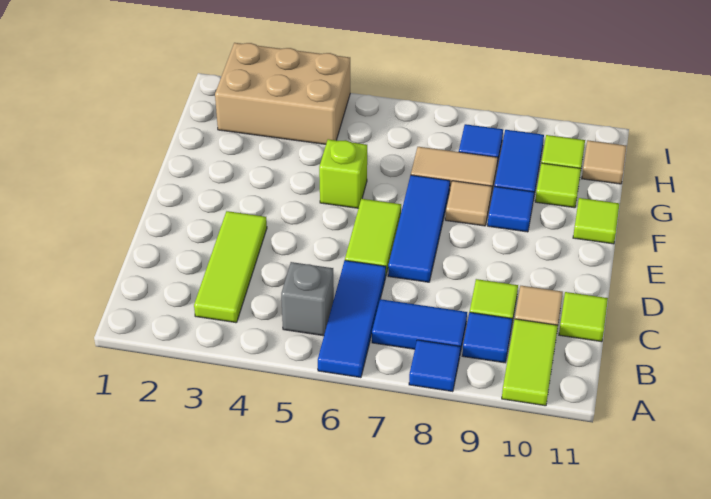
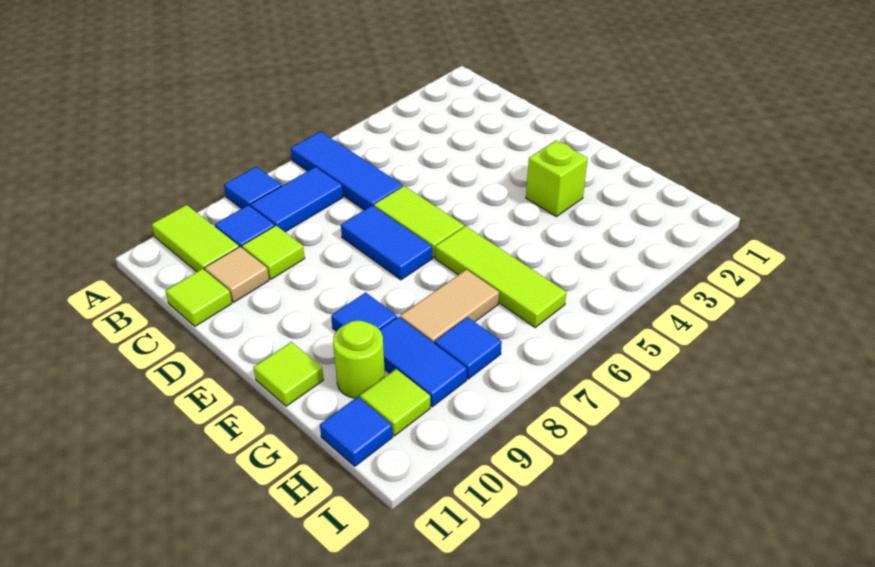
lime tile B3:D3 level 1 -> lime tile F6:H6 level 1
grey brick B5 level 1 -> none
blue tile D7:F7 level 1 -> blue tile D7:E7 level 1
lime brick F5 level 1 -> lime brick F3 level 1
tan tile F8 level 1 -> none
lime tile G10 level 1 -> lime round brick G10 level 1
tan brick H2:I4 level 1 -> none
tan tile H11 level 1 -> blue tile H11 level 1

